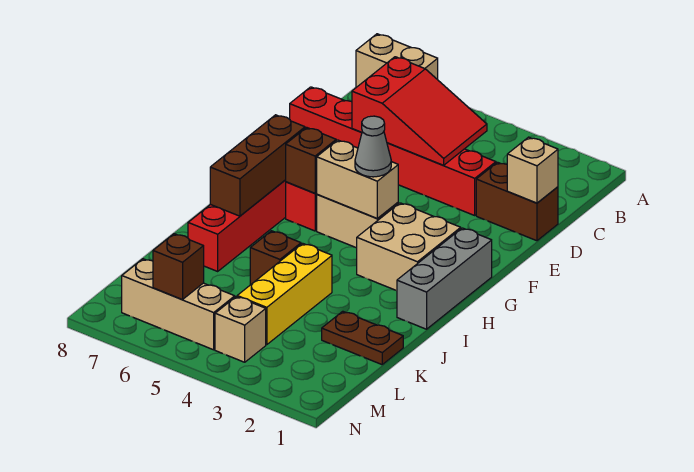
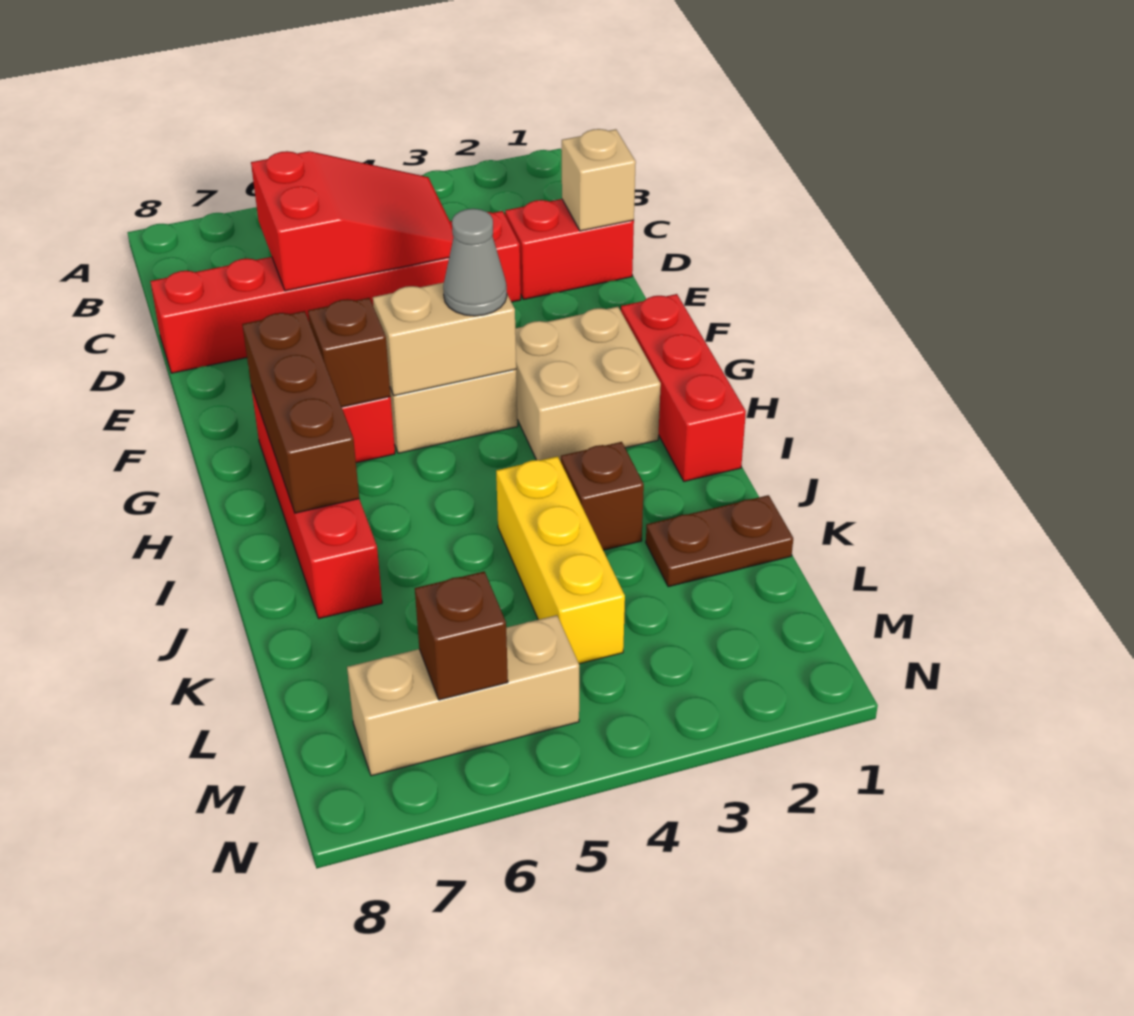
tan brick A7:A8 level 1 -> none
brown brick D1:D2 level 1 -> red brick D1:D2 level 1
grey brick G1:I1 level 1 -> red brick G1:I1 level 1
brown brick J5 level 1 -> brown brick J3 level 1
tan brick M4 level 1 -> none

